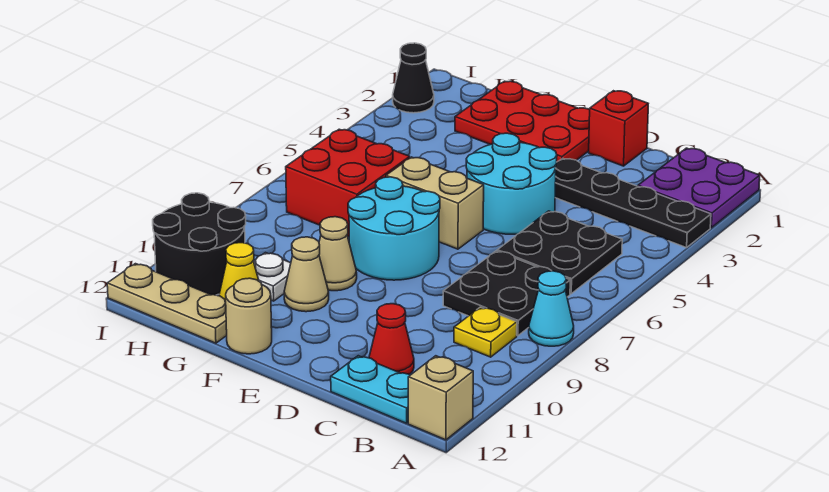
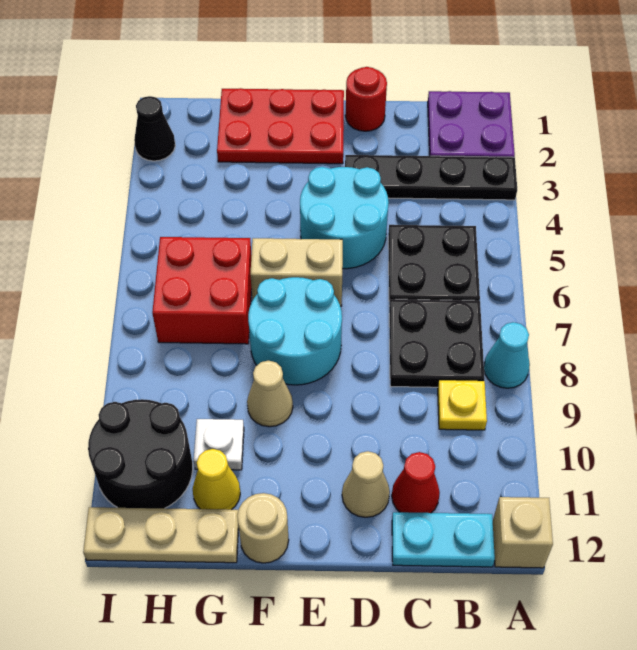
red brick D1 level 1 -> red round brick D1 level 1
tan cone F10 level 1 -> tan cone D11 level 1

